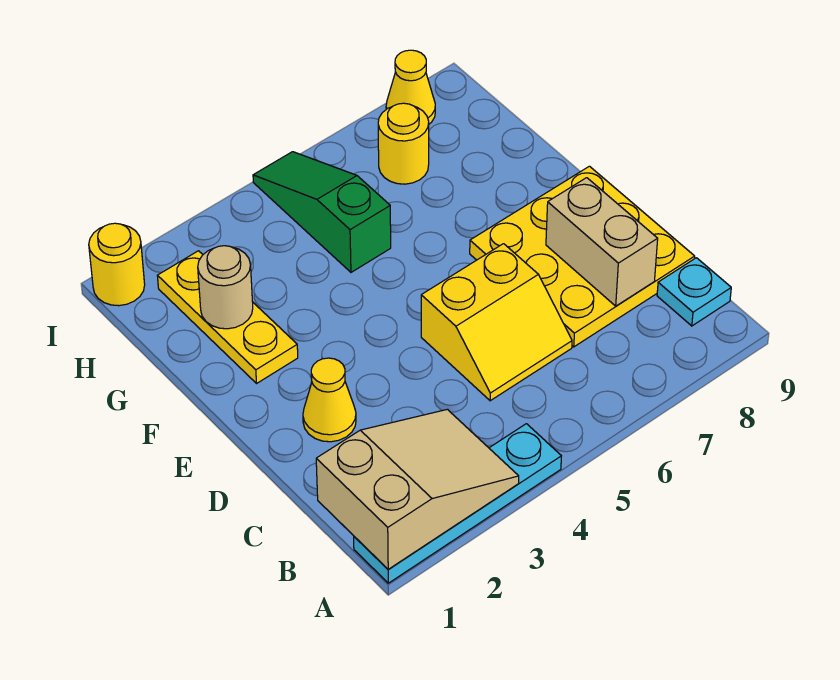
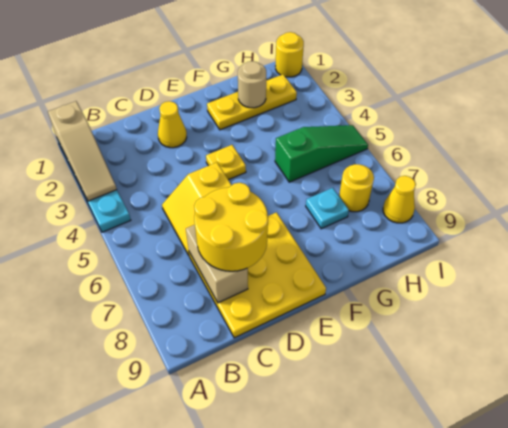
tan slope A1:B3 level 2 top 1 -> tan slope A1:A3 level 2 top 1
cyan plate B9 level 1 -> cyan plate G7 level 1
none -> yellow round brick C7:D8 level 3
tan brick C8:D8 level 2 -> tan brick C7:C8 level 2
none -> yellow plate E4 level 1

